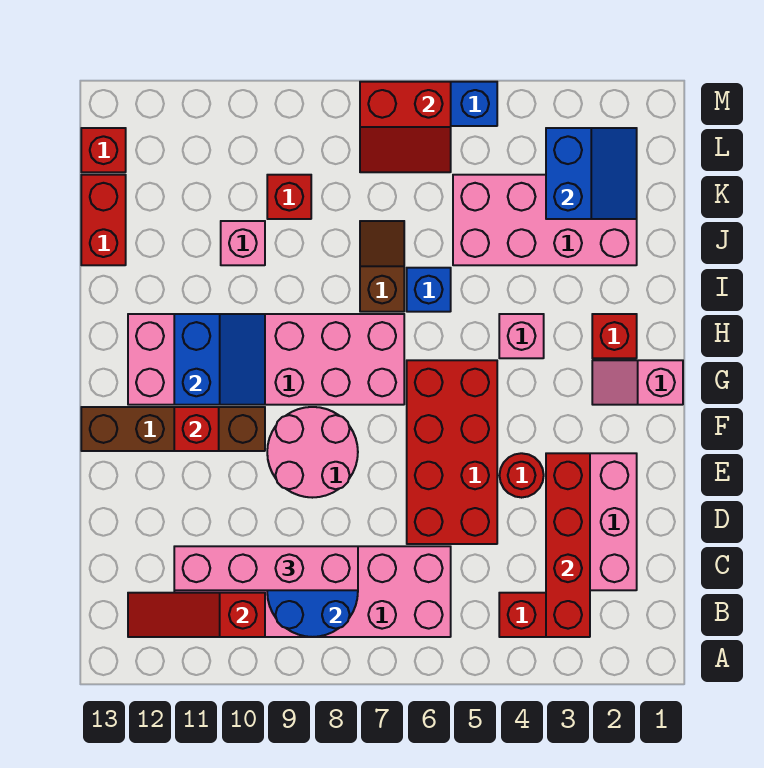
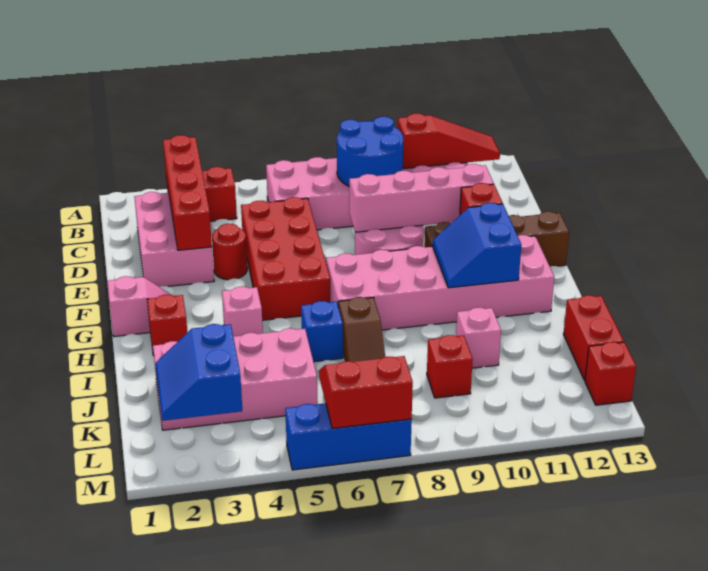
pink brick C8:C11 level 3 -> pink brick E8:E11 level 2

